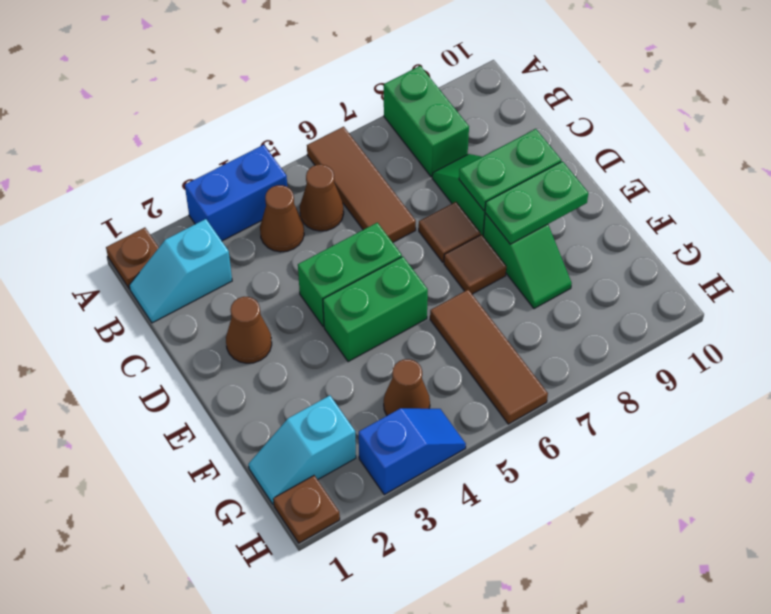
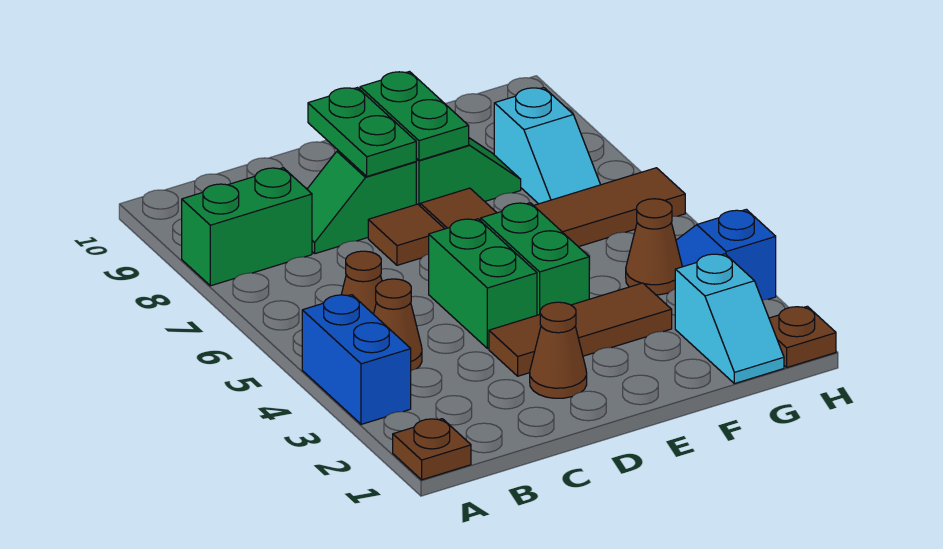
brown tile A6:C6 level 1 -> brown tile D3:F3 level 1
cyan slope B1:B2 level 1 top 2 -> cyan slope G7:G8 level 1 top 8

